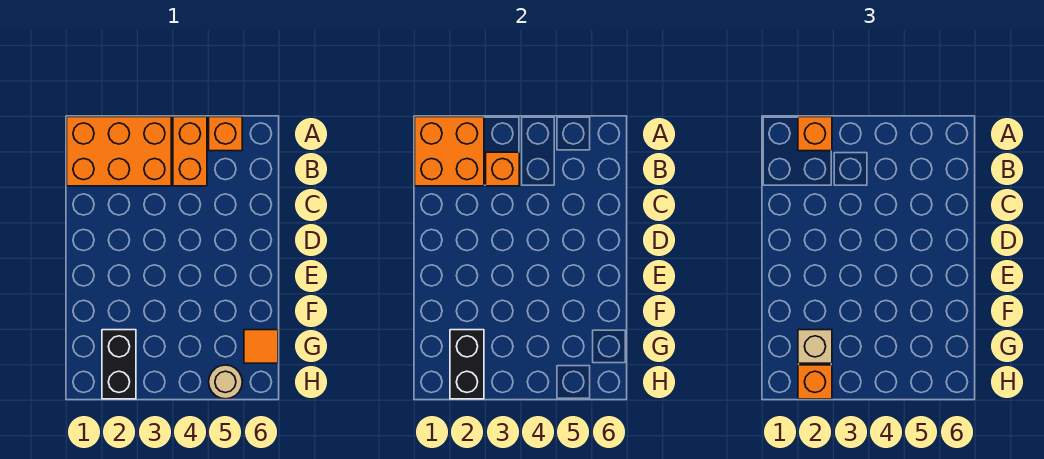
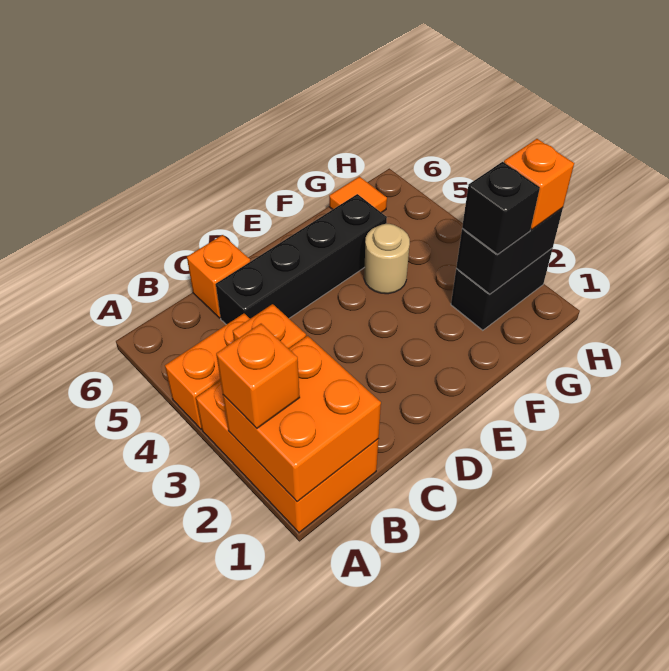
orange brick A5 level 1 -> orange brick C6 level 1
none -> black brick C5:F5 level 1
tan brick G2 level 3 -> black brick G2 level 3
tan round brick H5 level 1 -> tan round brick F4 level 1

